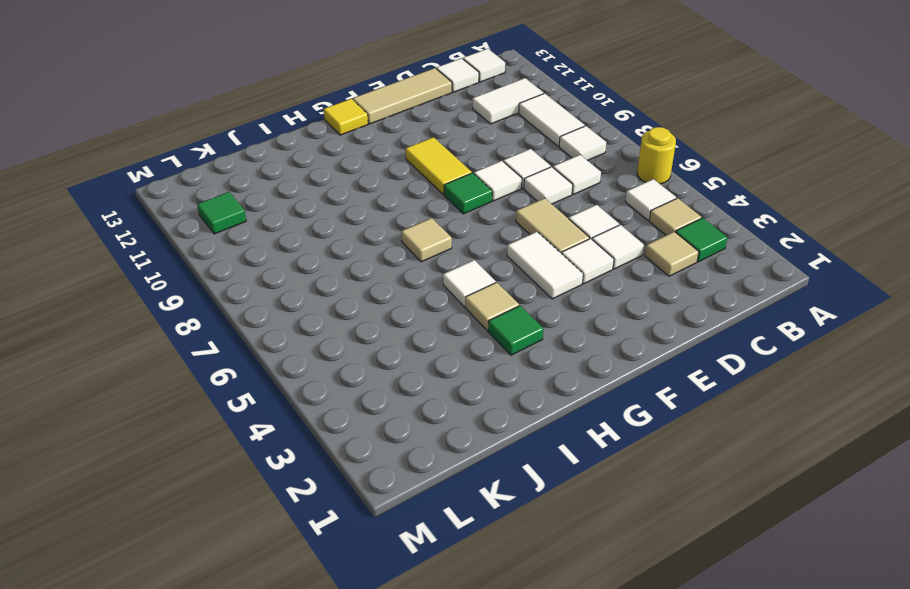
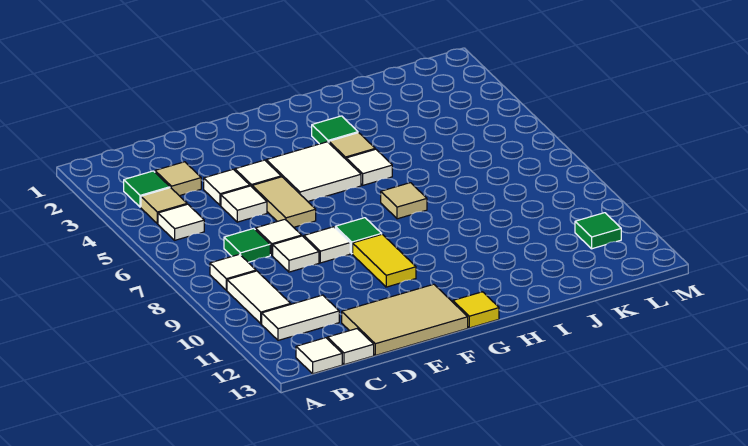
yellow round brick A6 level 1 -> none
white tile C7 level 1 -> green tile C7 level 1
tan tile D13:F13 level 1 -> tan tile D12:F13 level 1
white tile F4:F5 level 1 -> white tile F4:G5 level 1

